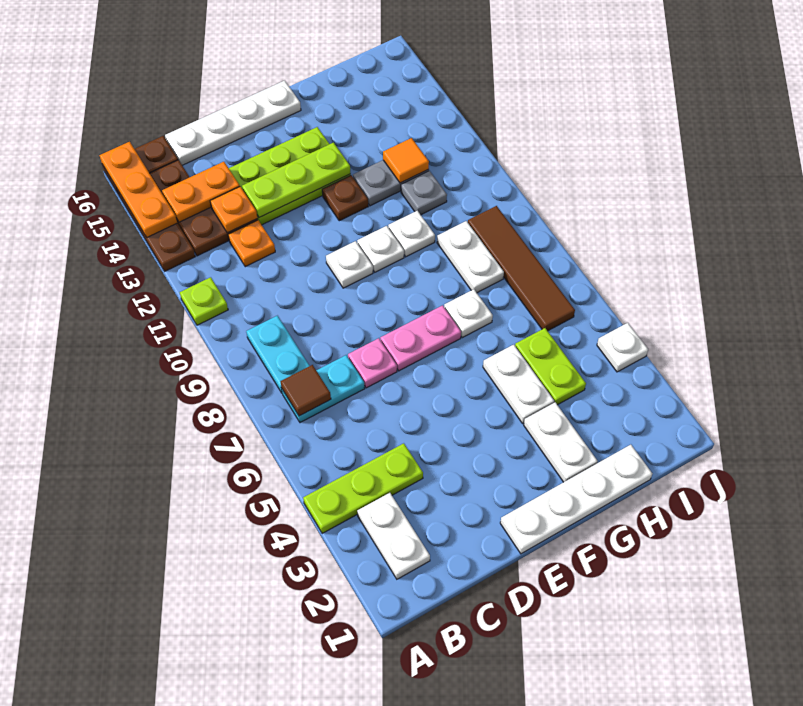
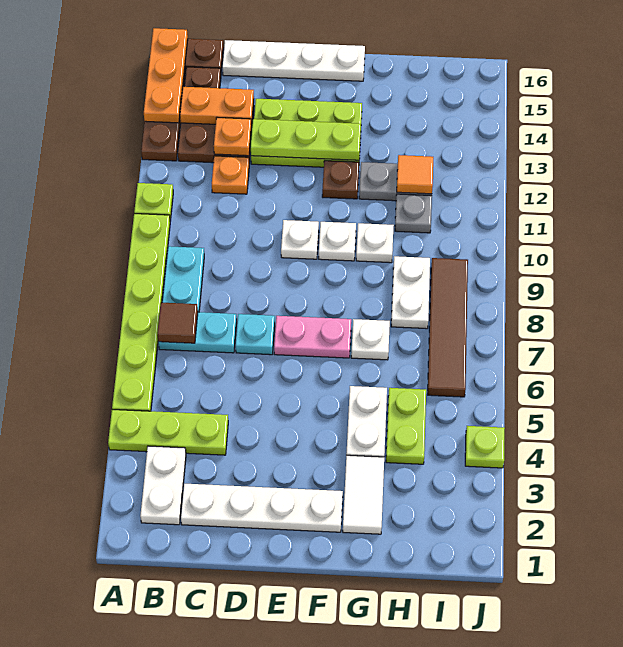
none -> lime plate A5:A10 level 1
pink plate D7 level 1 -> cyan plate D7 level 1
white plate E1:H1 level 1 -> white plate C2:F2 level 1
white plate G2:G3 level 1 -> white tile G2:G3 level 1
white plate J4 level 1 -> lime plate J4 level 1

